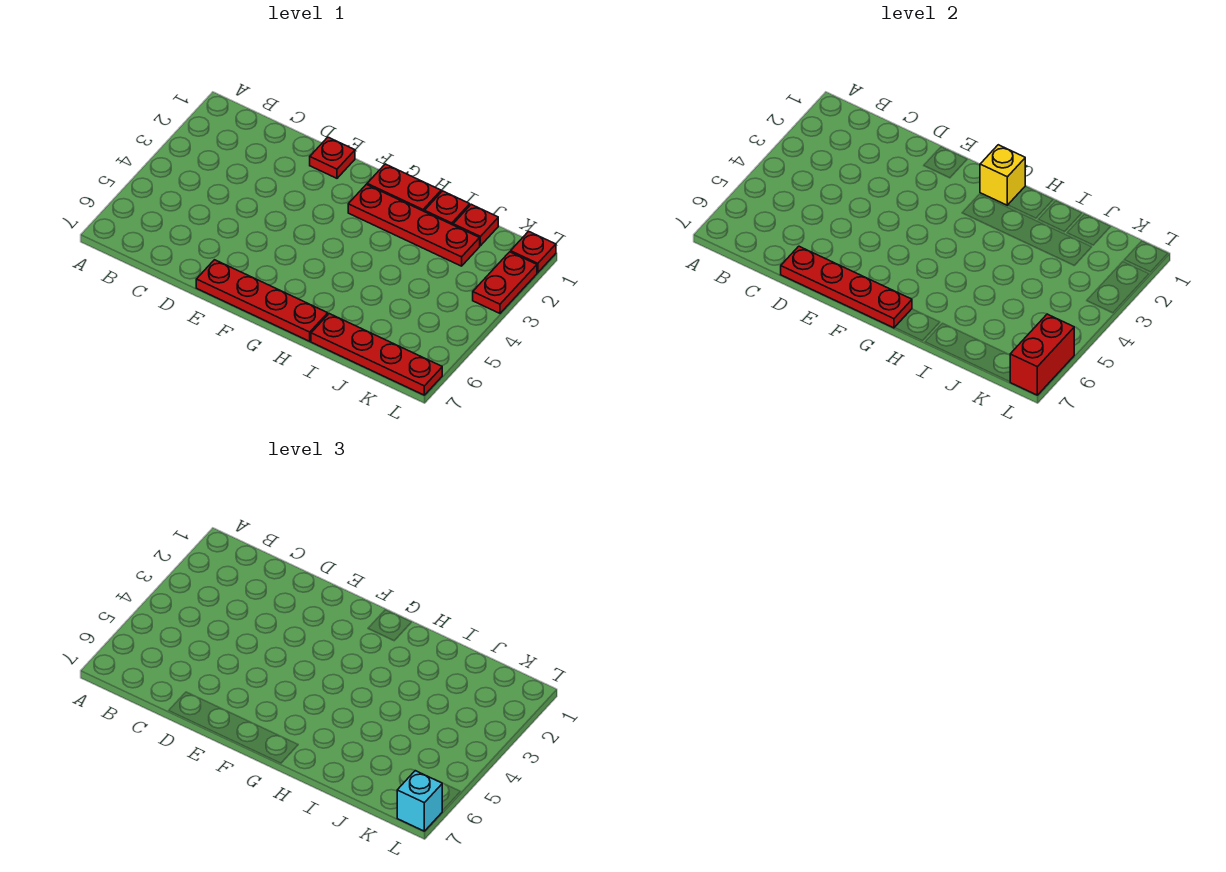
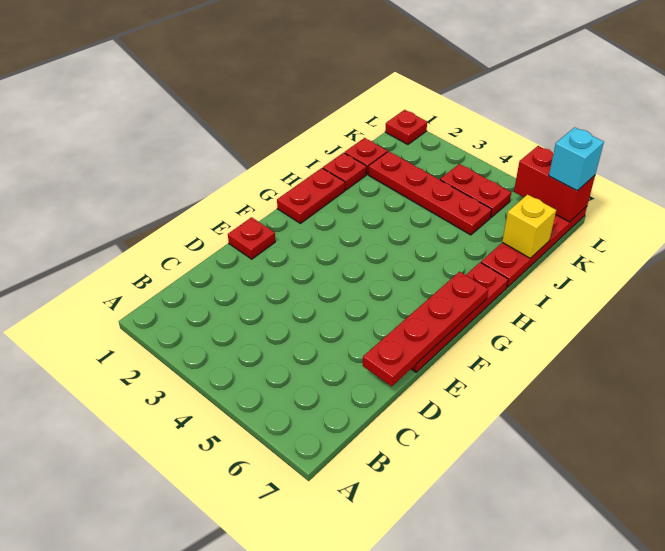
yellow brick G1 level 2 -> yellow brick J7 level 2
red plate G2:J2 level 1 -> red plate J2:J5 level 1
red plate L2:L3 level 1 -> red plate K4:K5 level 1

